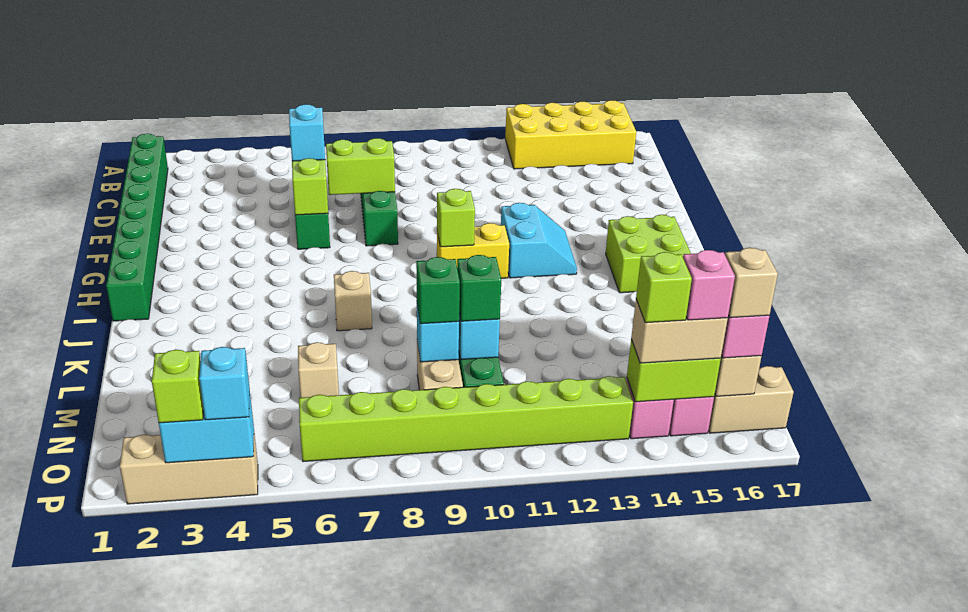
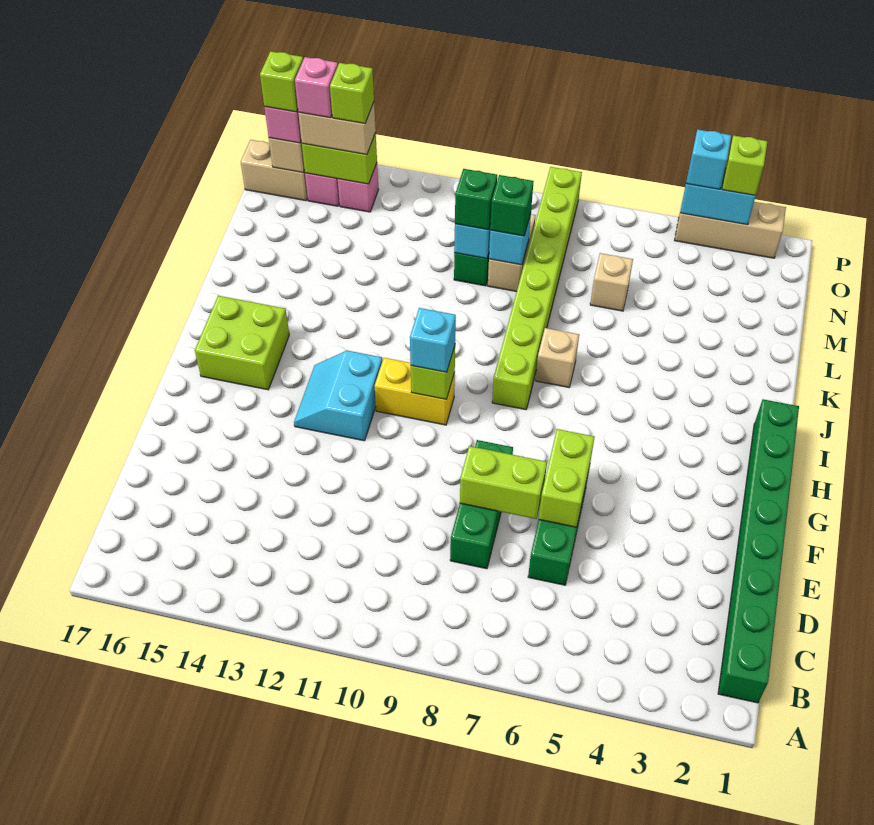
yellow brick A13:B16 level 1 -> none
cyan brick E6 level 3 -> cyan brick H10 level 3
lime brick O6:O13 level 1 -> lime brick I8:P8 level 1
tan brick O16 level 4 -> lime brick O16 level 4

